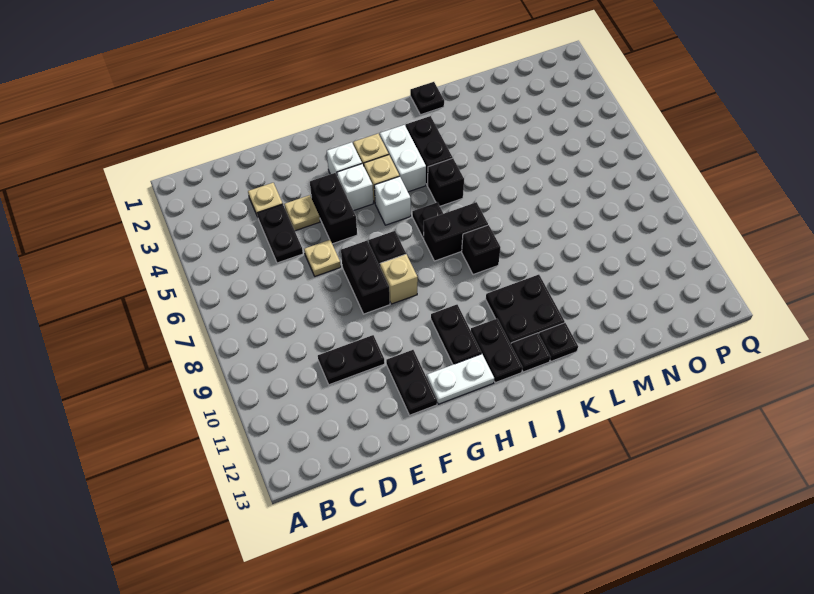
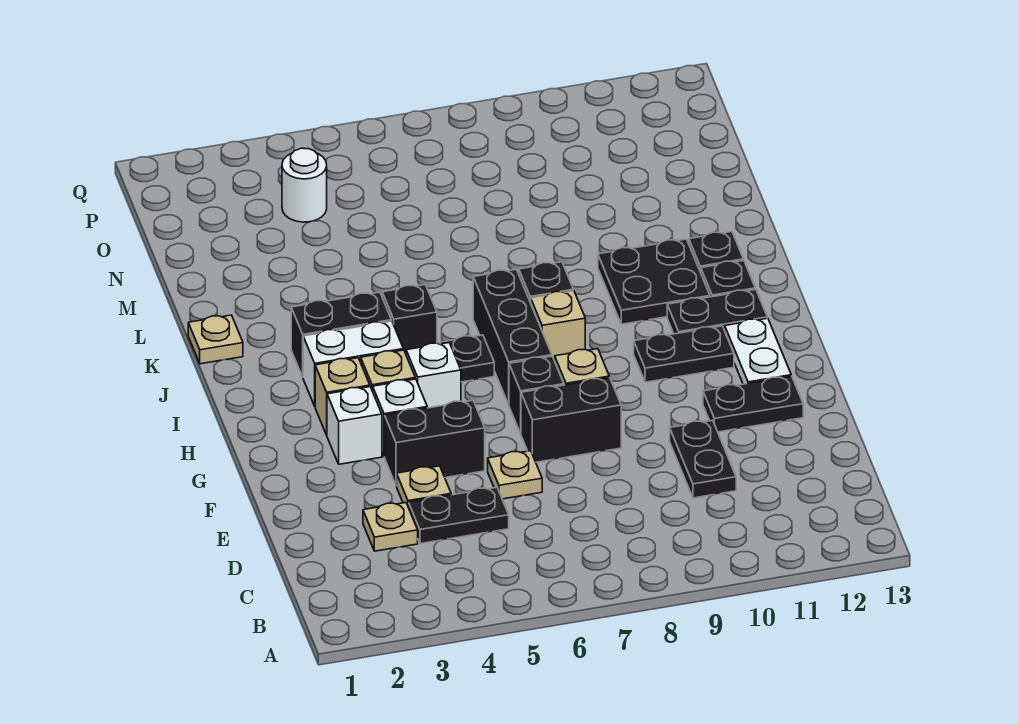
black brick I7:J7 level 1 -> black brick H7:J7 level 1
none -> tan brick I8 level 1
black plate K1 level 1 -> tan plate K1 level 1
none -> white round brick O4 level 1

